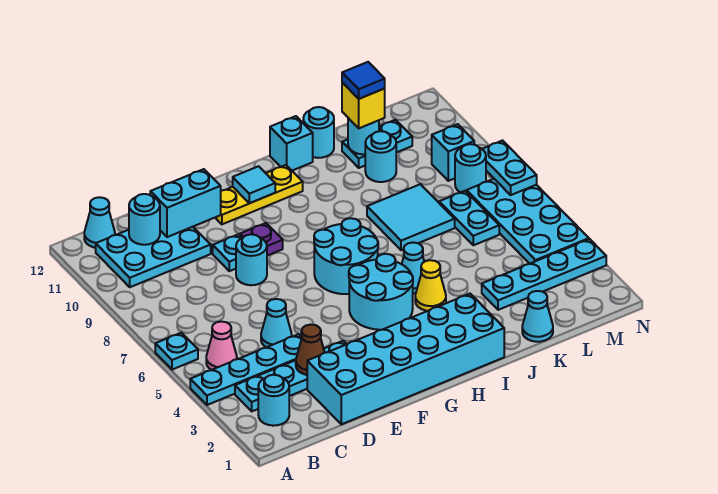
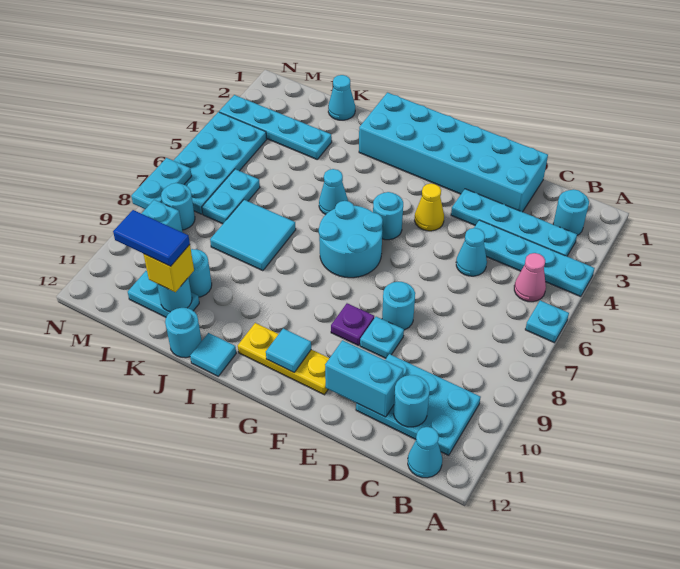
brown cone D3 level 2 -> none
cyan round brick G4:H5 level 1 -> cyan round brick G5 level 1
yellow cone I4 level 1 -> yellow cone F4 level 1
cyan brick I12 level 1 -> cyan tile I12 level 1
blue tile K11 level 4 -> blue tile K11:L11 level 4

